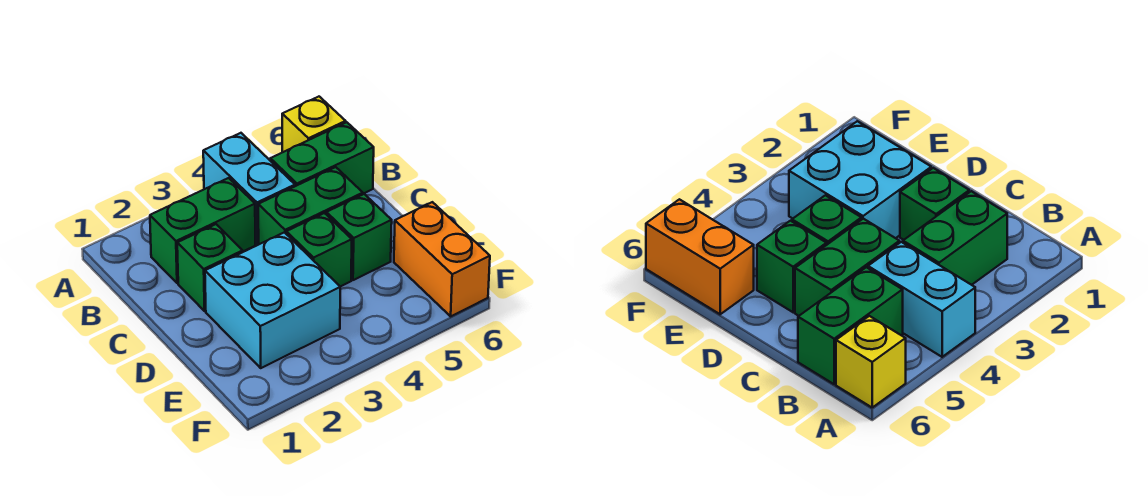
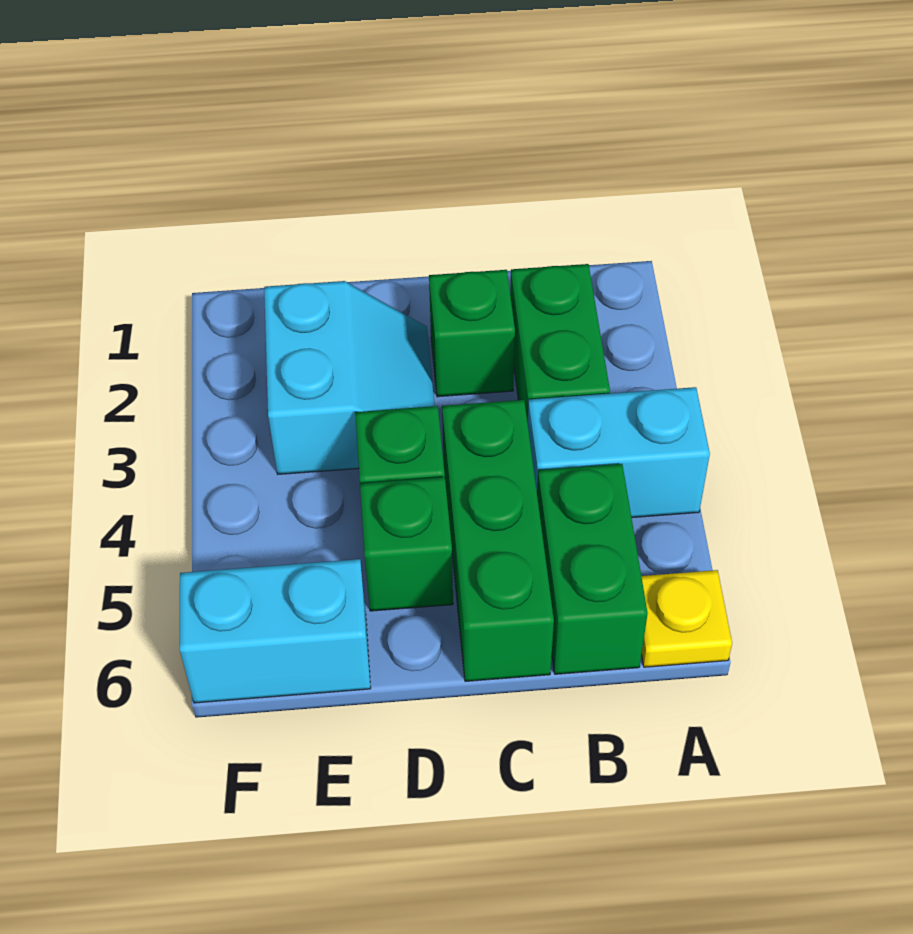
yellow brick A6 level 1 -> yellow plate A6 level 1
green brick C4:C5 level 1 -> green brick C4:C6 level 1
cyan brick D2:E3 level 1 -> cyan slope D2:E3 level 1 top E
orange brick E6:F6 level 1 -> cyan brick E6:F6 level 1

